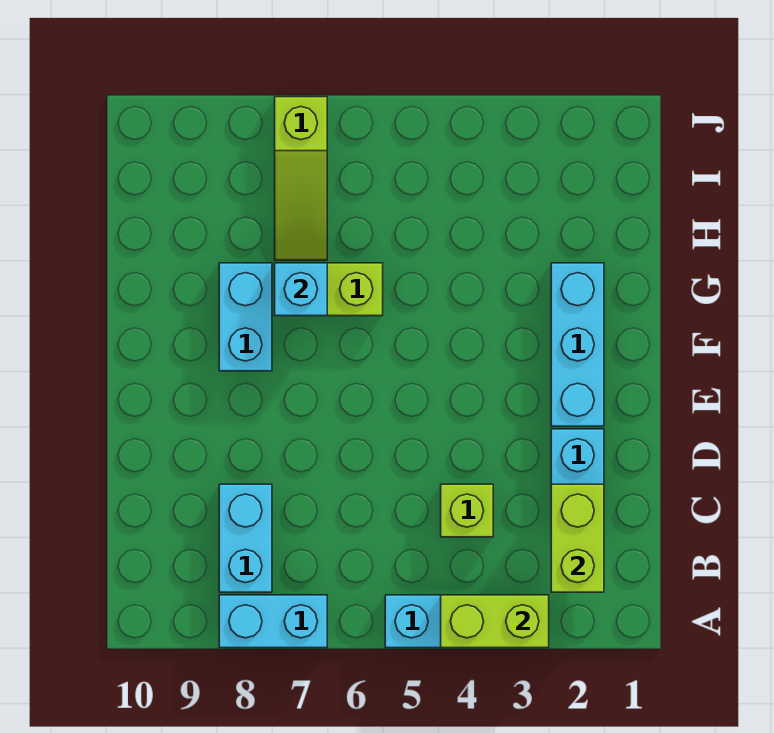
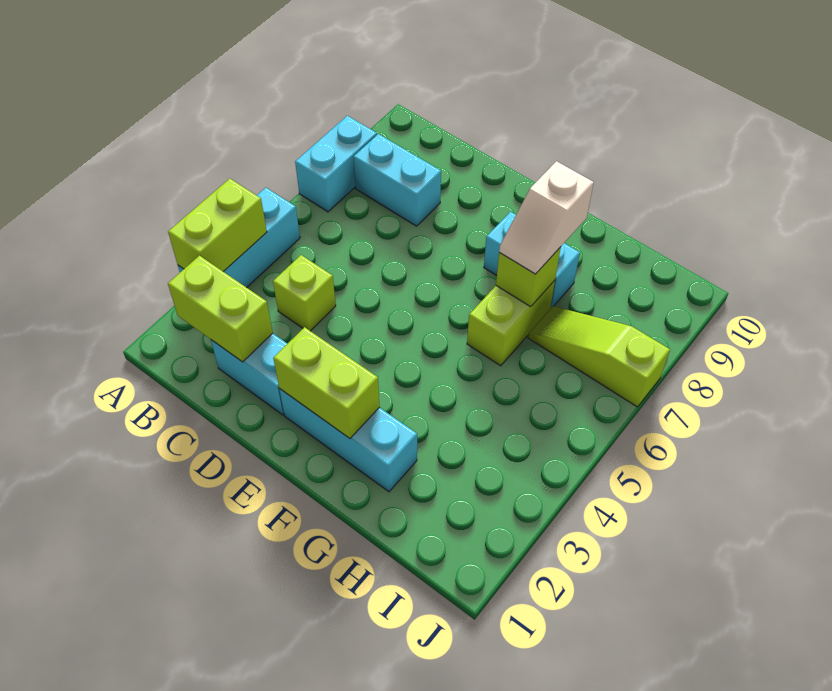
none -> lime brick E2:F2 level 2
cyan brick G7 level 2 -> lime brick G7 level 2
none -> white slope G7:G8 level 3 top 8

